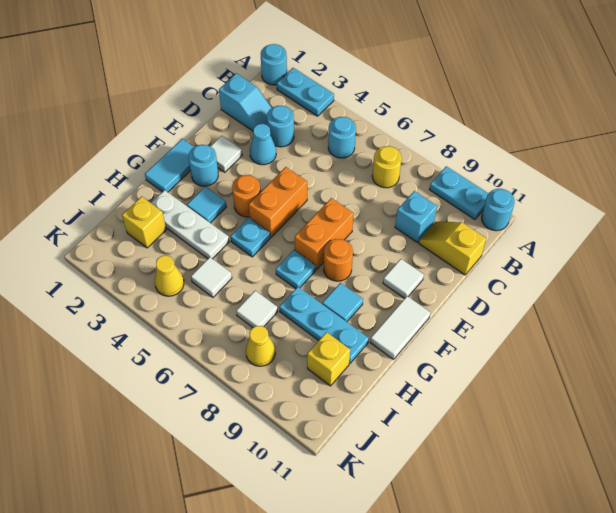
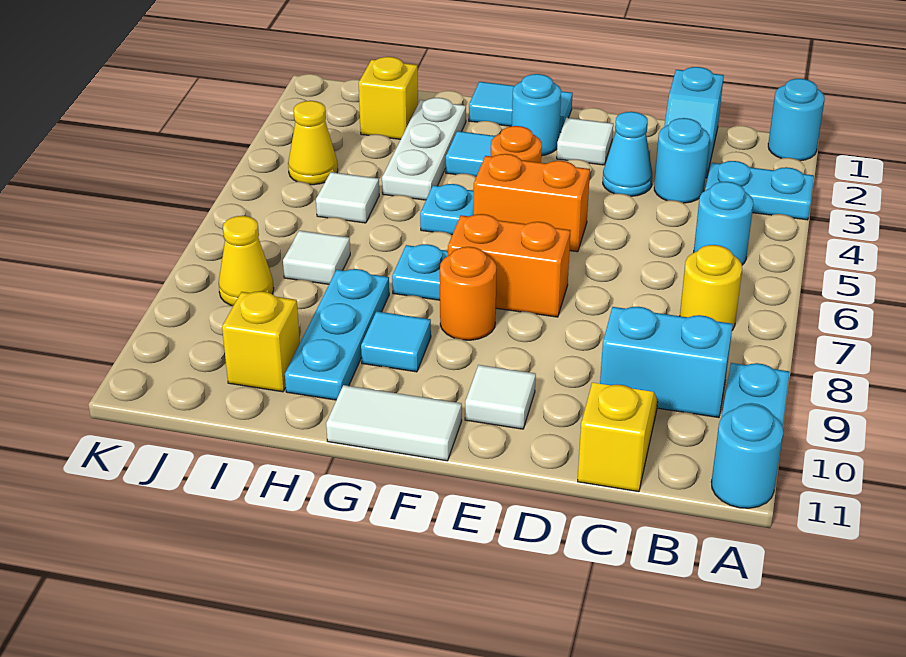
cyan plate A2:A3 level 1 -> cyan plate A3:B3 level 1
cyan brick C9 level 1 -> cyan brick B9:C9 level 1

